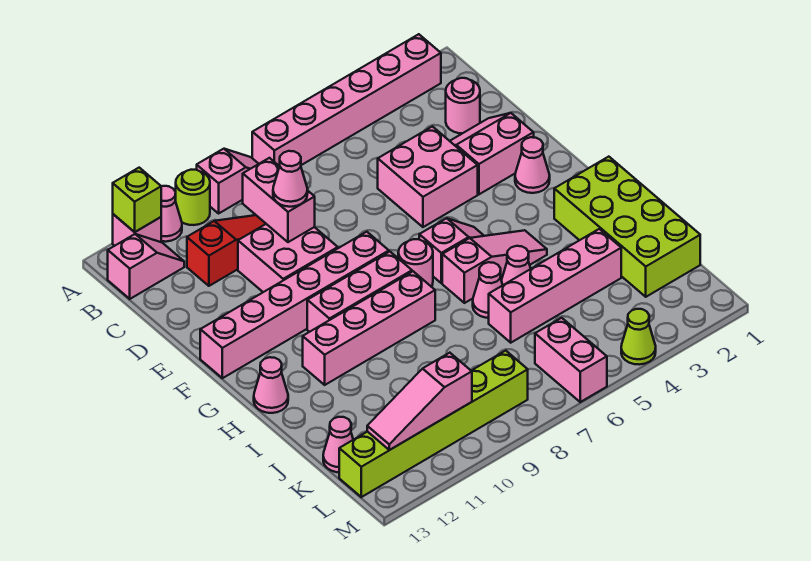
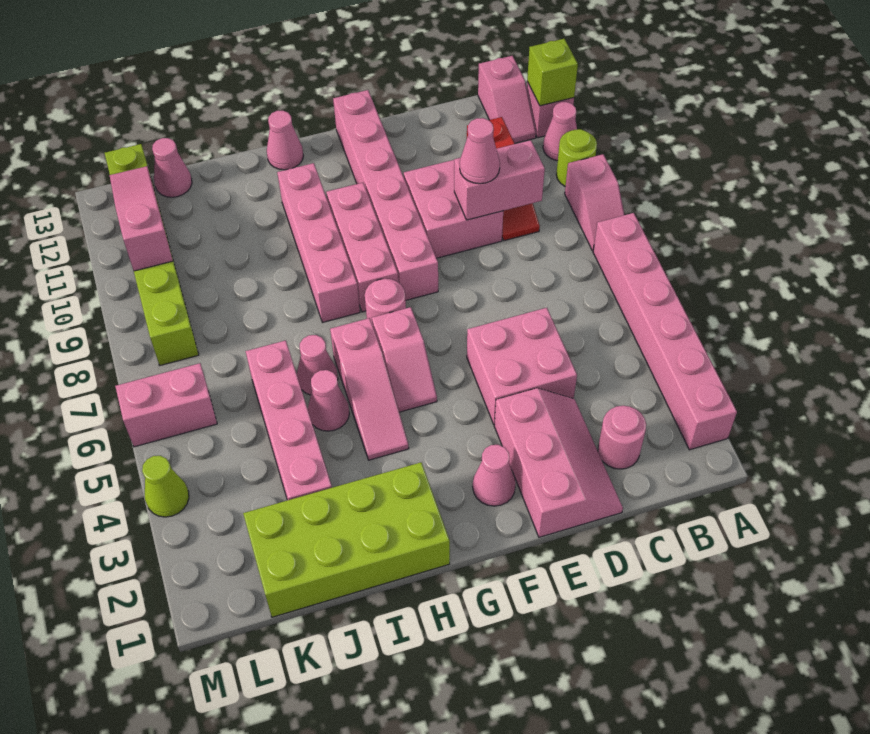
pink slope D2:E3 level 1 top E -> pink slope D1:E3 level 1 top E

